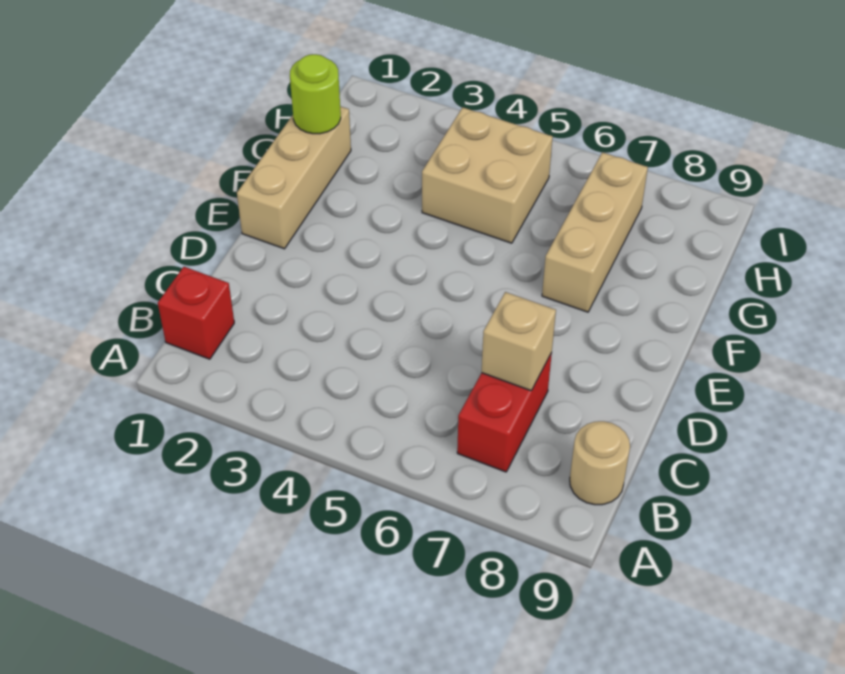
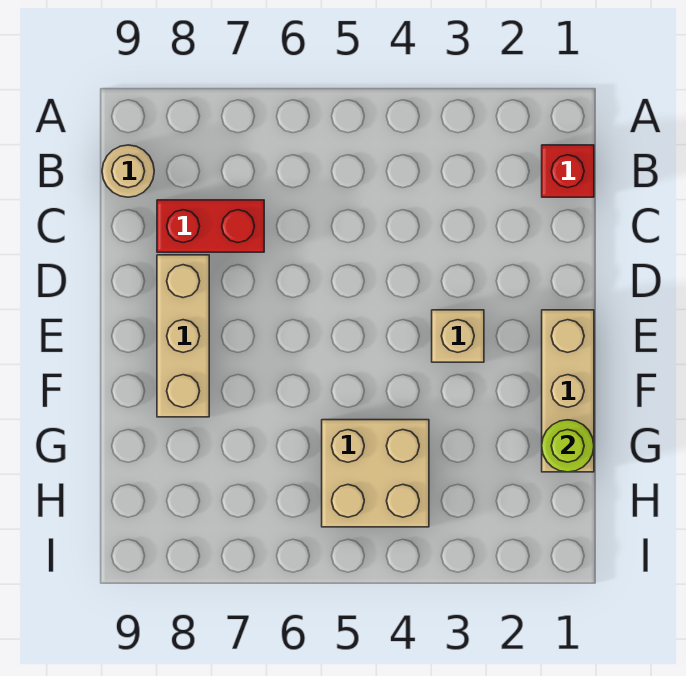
red brick B7:C7 level 1 -> red brick C7:C8 level 1
tan brick C7 level 2 -> tan brick E3 level 1
tan brick F7:H7 level 1 -> tan brick D8:F8 level 1

